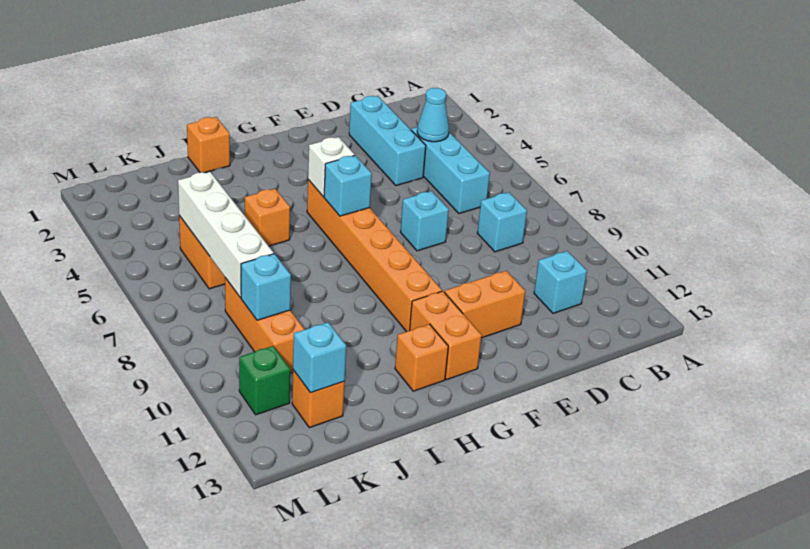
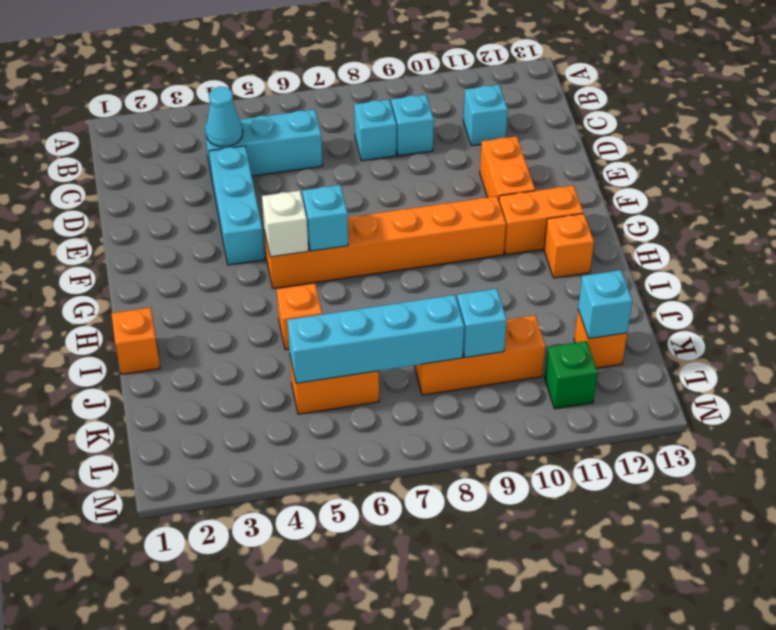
cyan brick D2:D4 level 1 -> cyan brick D4:F4 level 1
cyan brick E7 level 1 -> cyan brick C9 level 1
white brick K5:K8 level 2 -> cyan brick K5:K8 level 2

